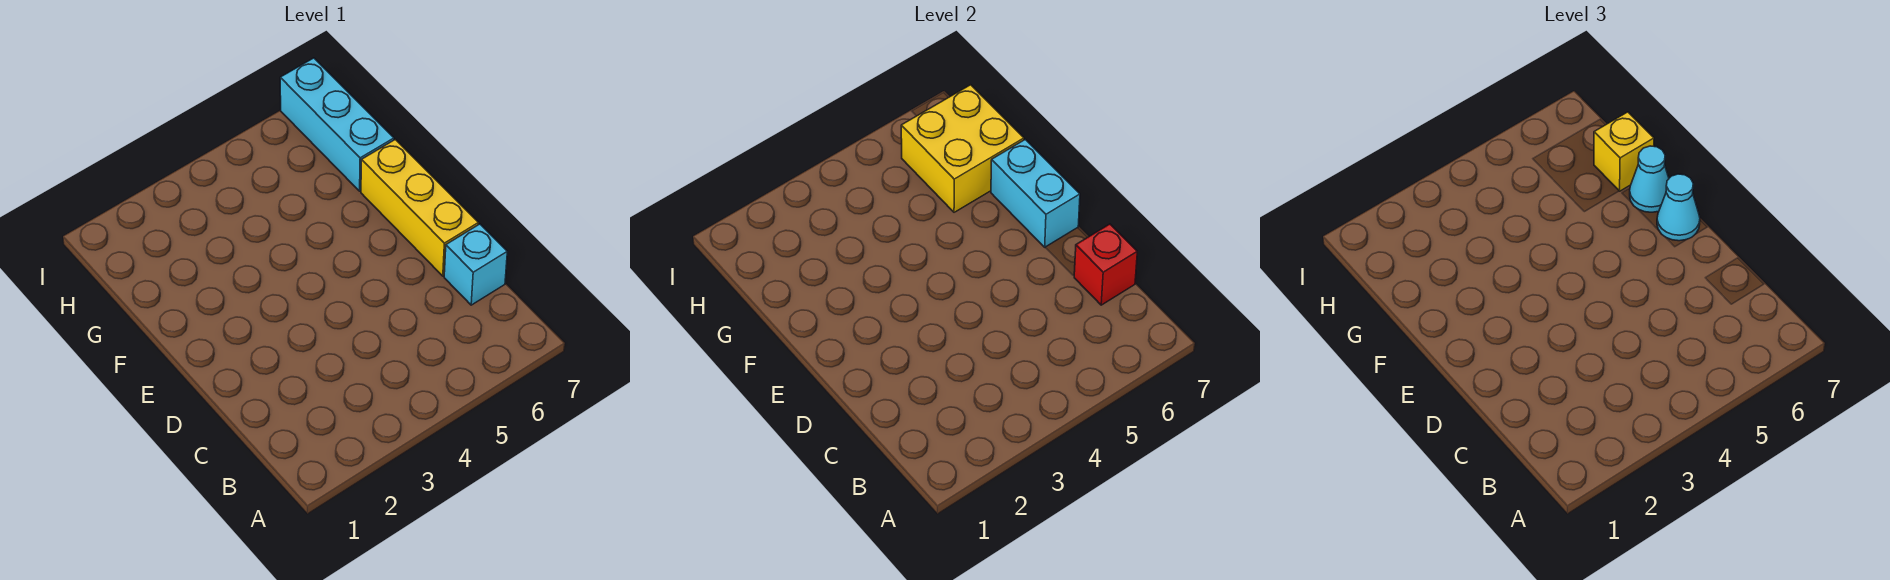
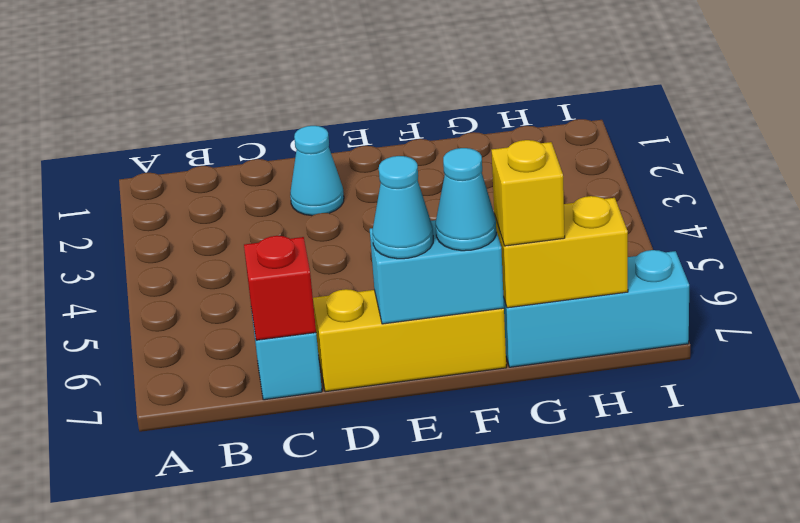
none -> cyan cone D2 level 1
yellow brick G6:H7 level 2 -> yellow brick G7:H7 level 2

